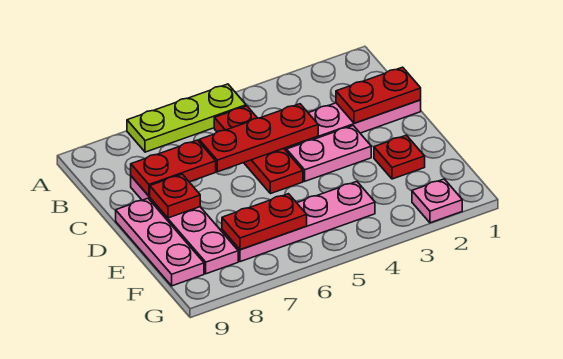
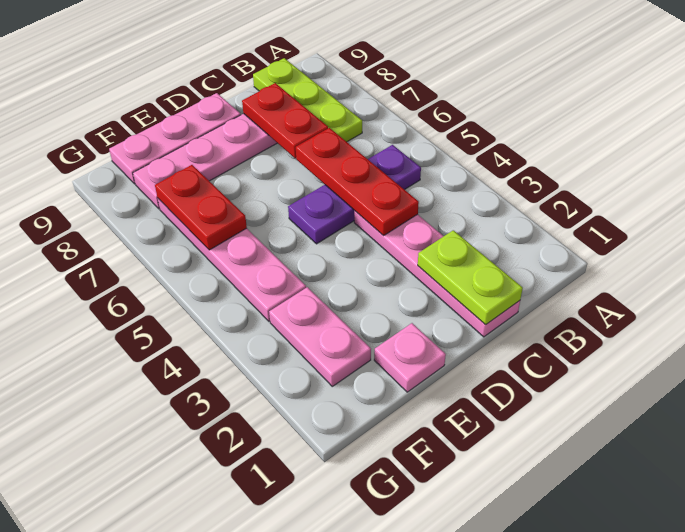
lime plate A5:A7 level 1 -> lime plate B7:B9 level 1
red plate B5:D5 level 1 -> purple plate B5:D5 level 1
red plate C1:C2 level 2 -> lime plate C1:C2 level 2
pink plate D3:D4 level 1 -> pink plate F2:F3 level 1
red plate D8 level 2 -> none
red plate E2 level 1 -> none
pink plate G2 level 1 -> pink plate E1 level 1

